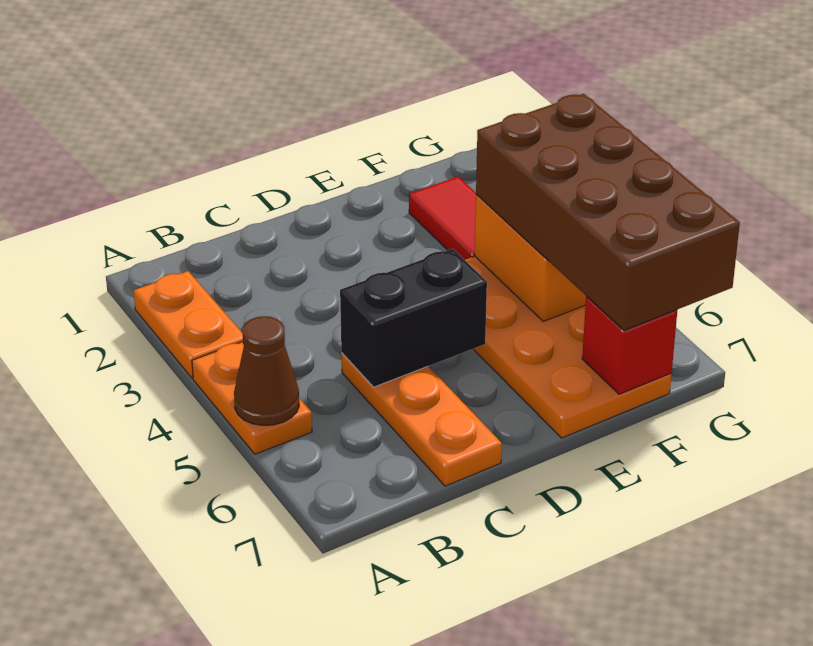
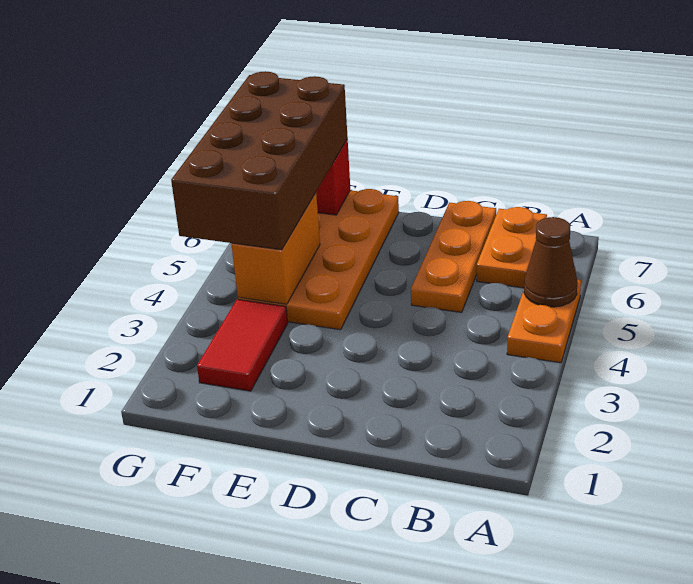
orange plate A2:A3 level 1 -> orange plate B6:B7 level 1
black brick C5:D5 level 2 -> none

